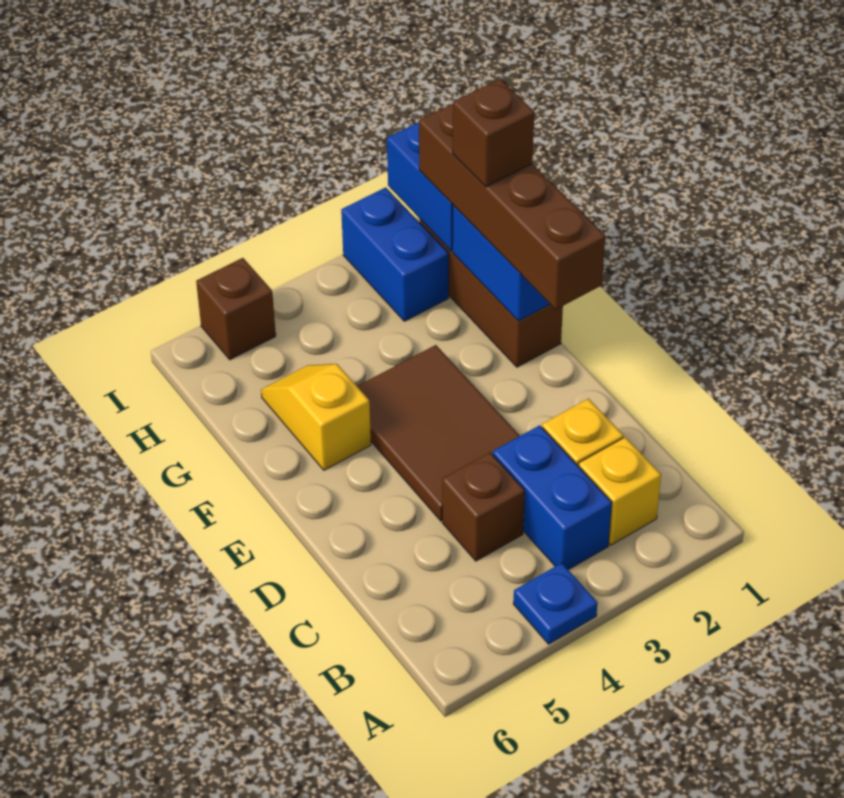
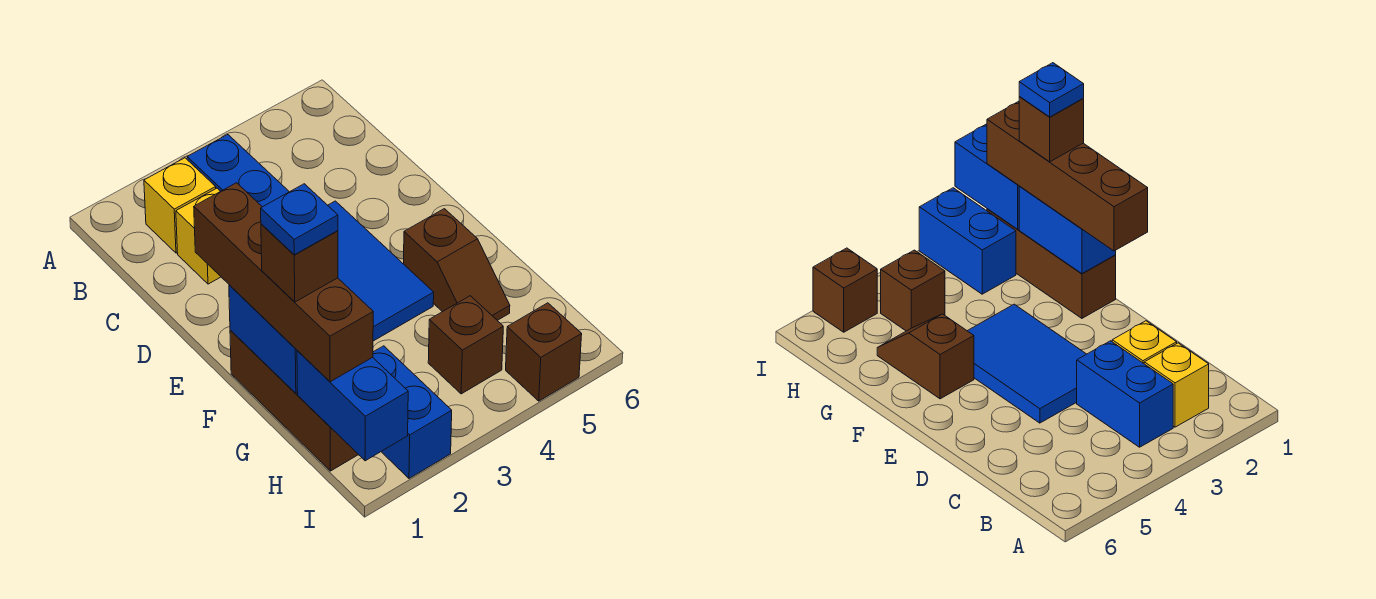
blue plate A4 level 1 -> blue plate G1 level 5
brown brick C4 level 1 -> brown brick H4 level 1
brown tile D3:F4 level 1 -> blue tile D3:F4 level 1
yellow slope F5:G5 level 1 top F -> brown slope F5:G5 level 1 top F

